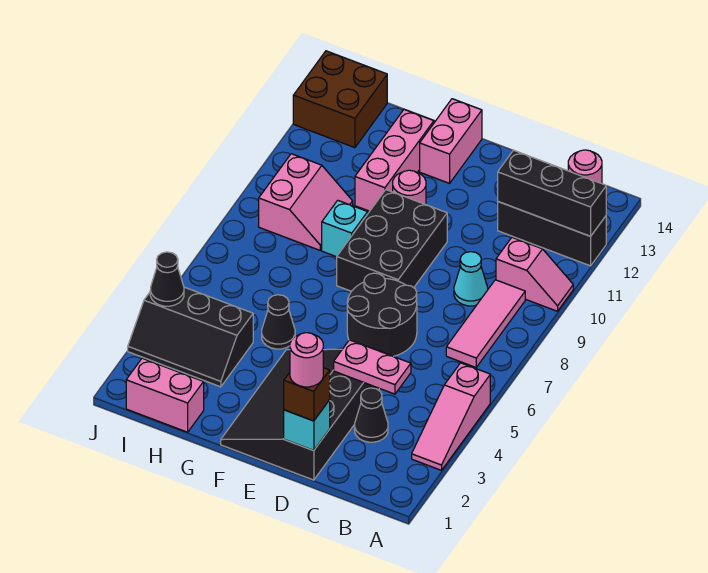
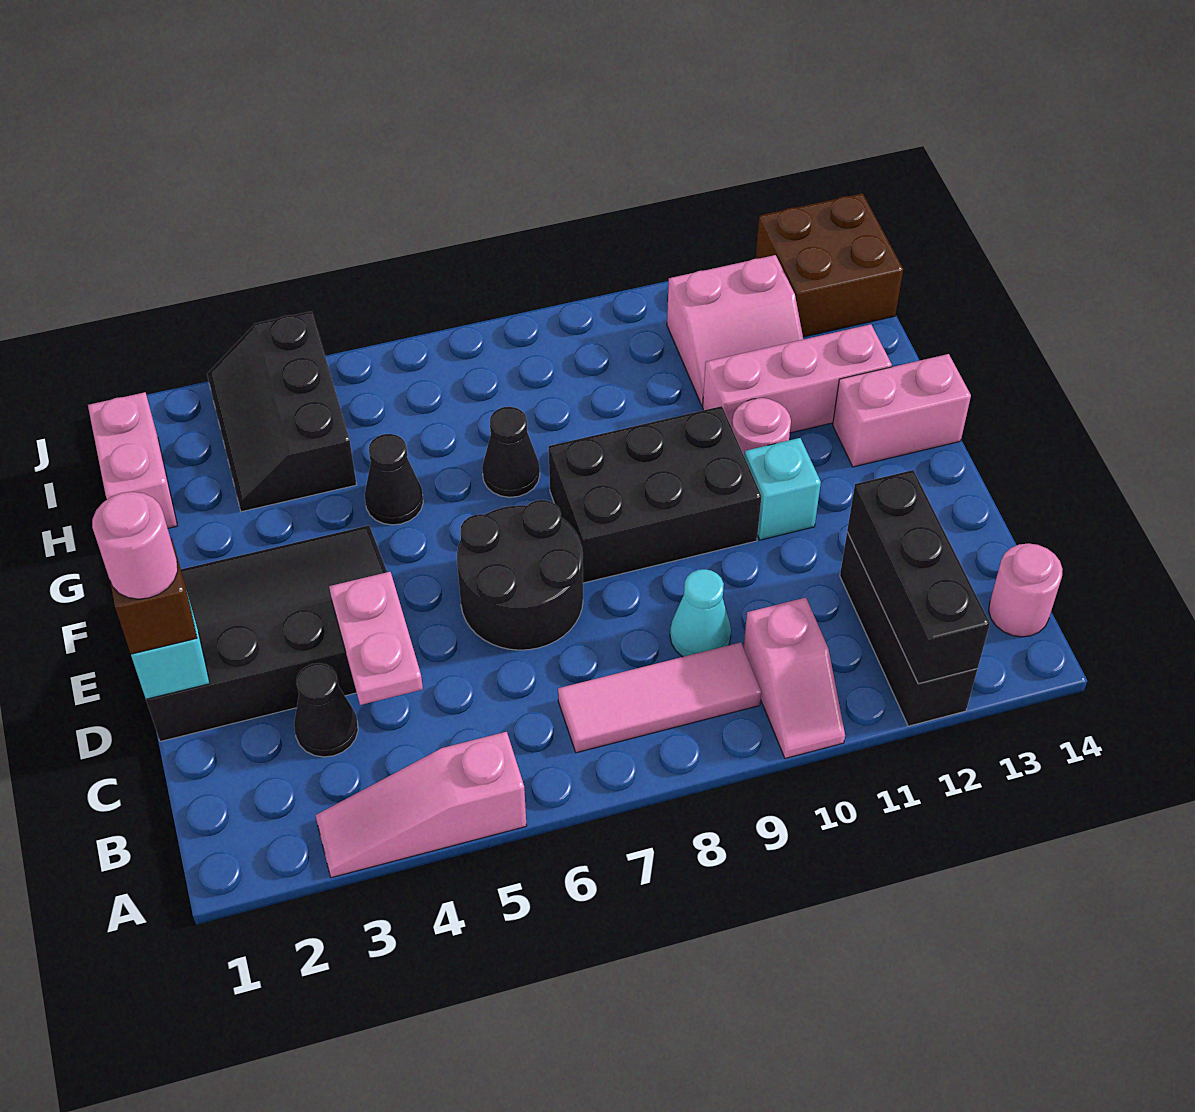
cyan brick G9 level 1 -> cyan brick E11 level 1
pink slope H9:I10 level 1 top I -> pink slope H11:I12 level 1 top I
black cone J4 level 2 -> black cone G7 level 1

